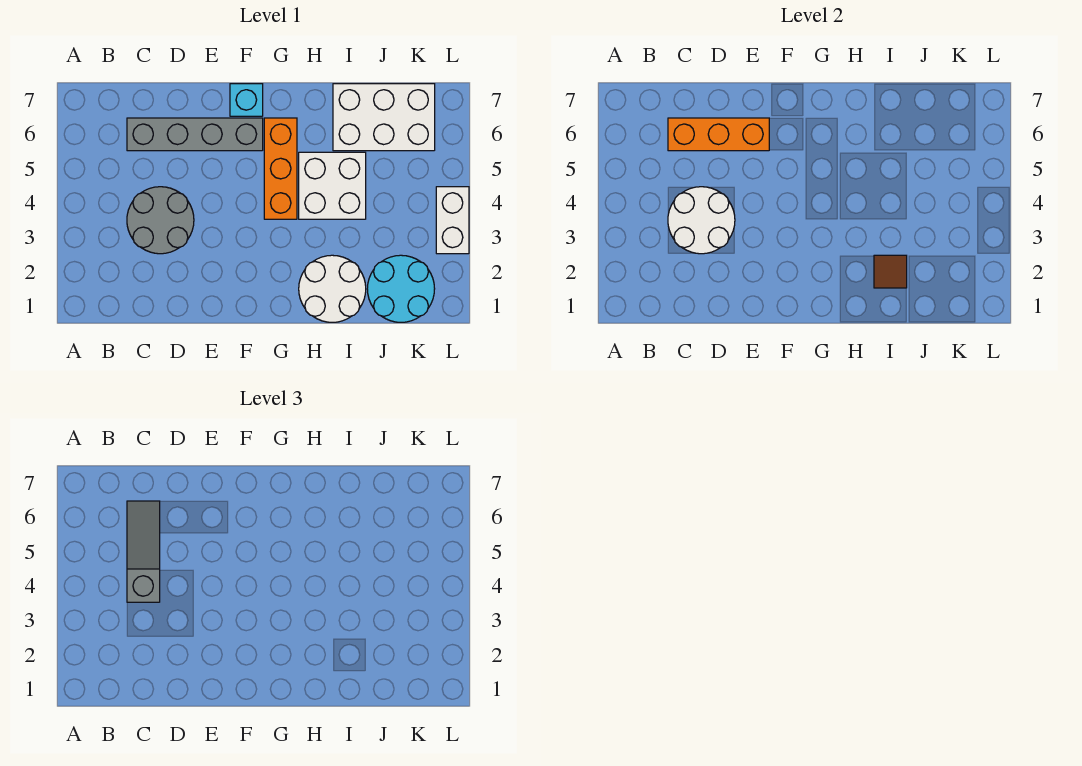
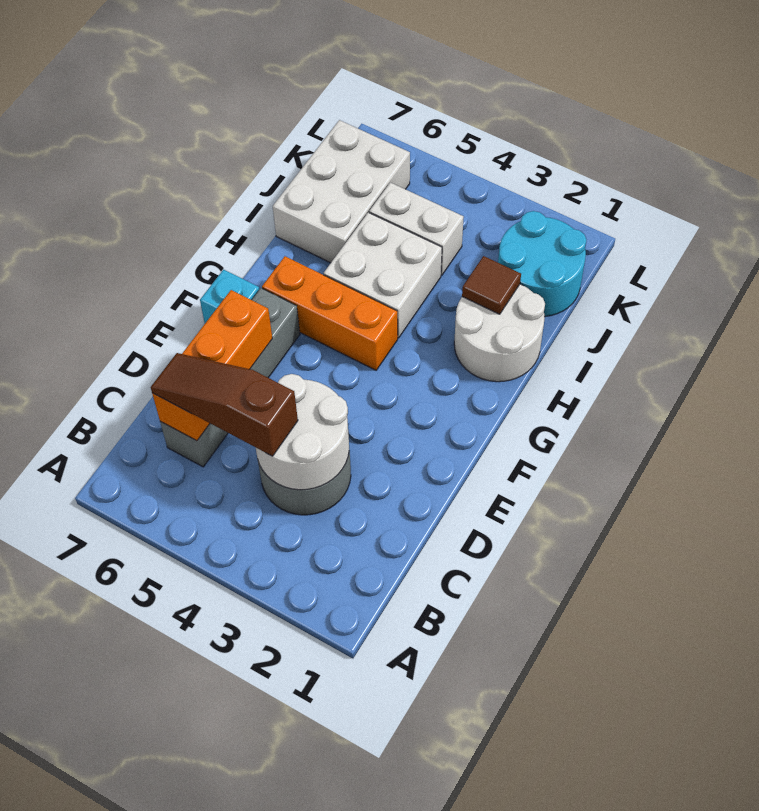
grey slope C4:C6 level 3 top 4 -> brown slope C4:C6 level 3 top 4
white brick L3:L4 level 1 -> white brick J4:J5 level 1

